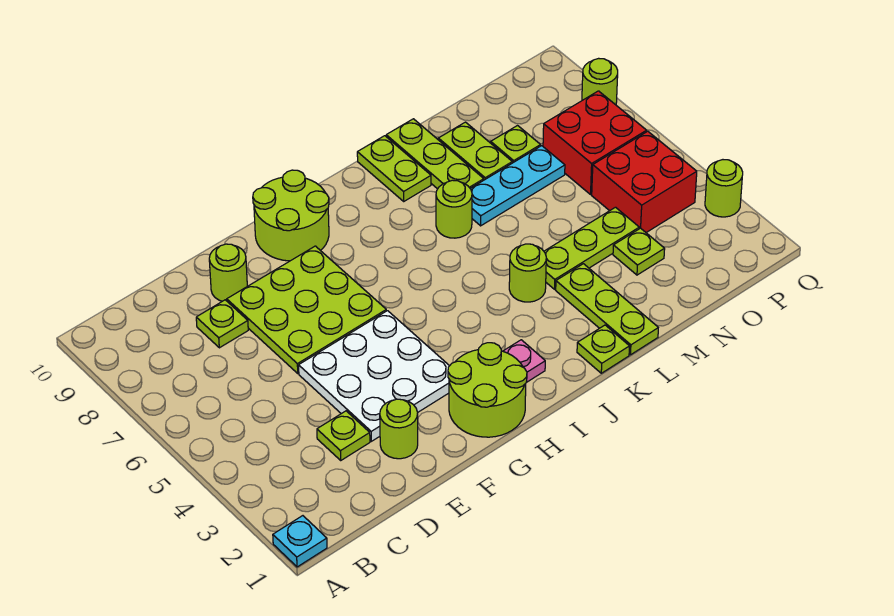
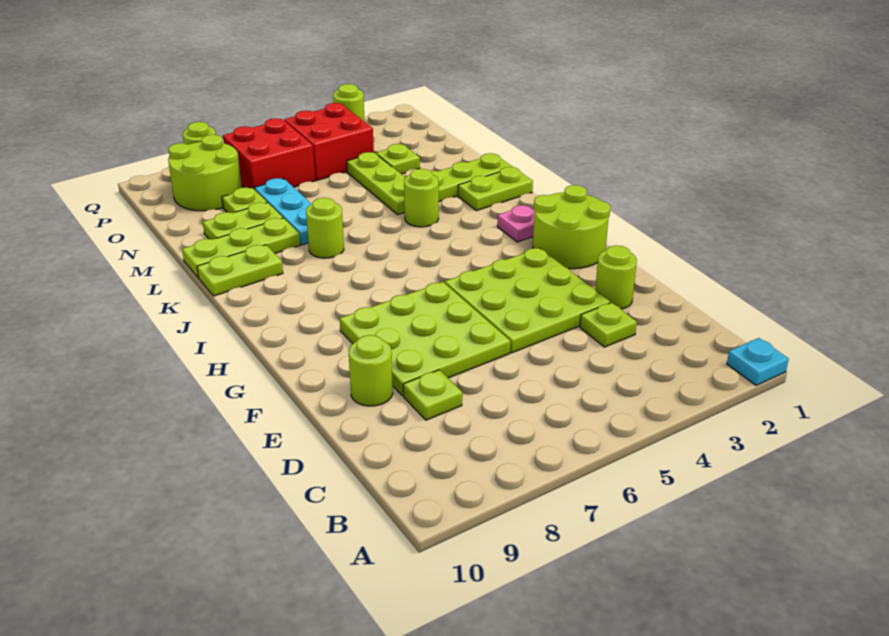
white plate E3:G5 level 1 -> lime plate E3:G5 level 1
lime round brick G9:H10 level 1 -> lime round brick O8:P9 level 1
lime plate K1 level 1 -> lime plate K1:K2 level 1

